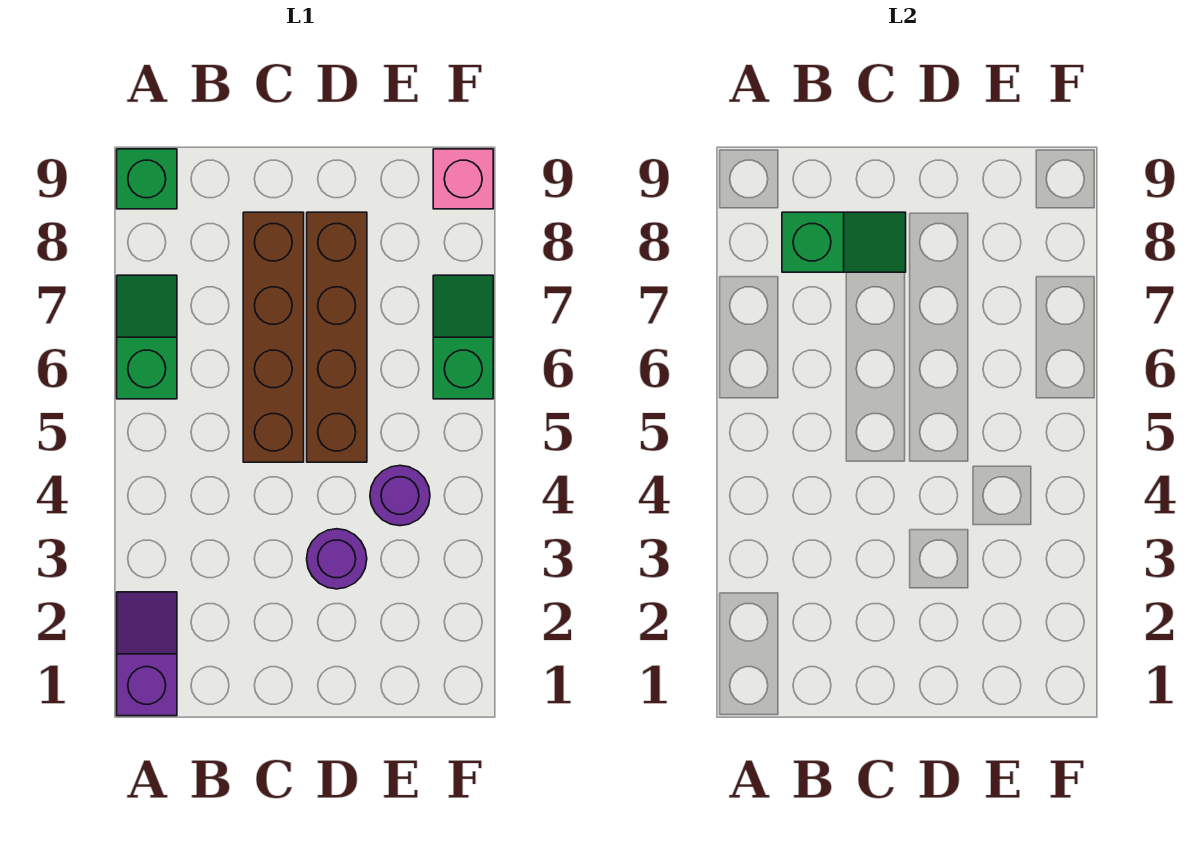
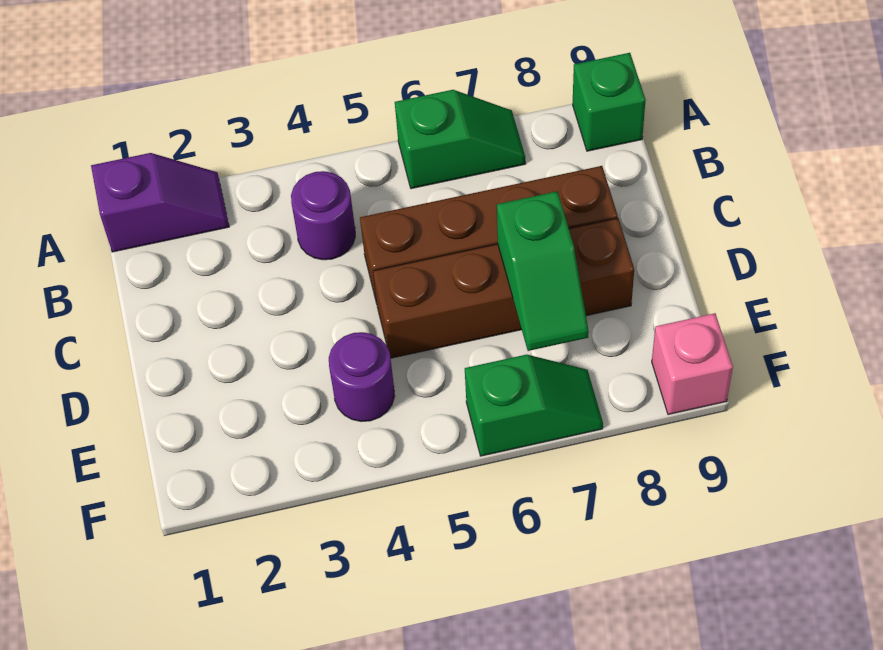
green slope B8:C8 level 2 top B -> green slope D7:E7 level 2 top D
purple round brick D3 level 1 -> purple round brick B4 level 1

